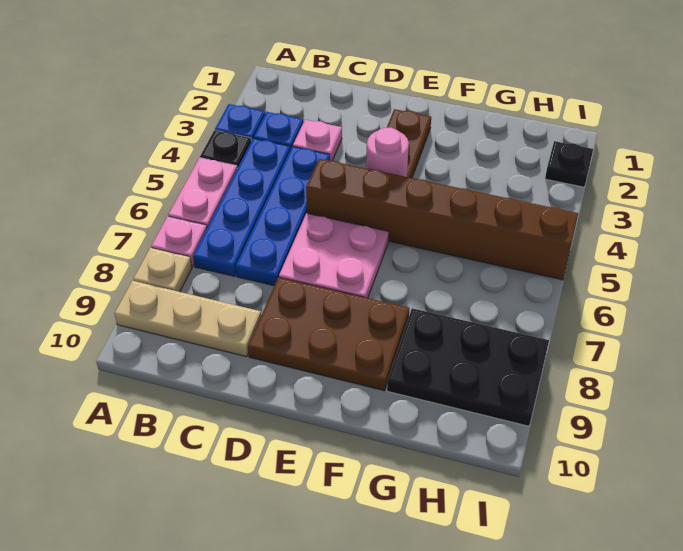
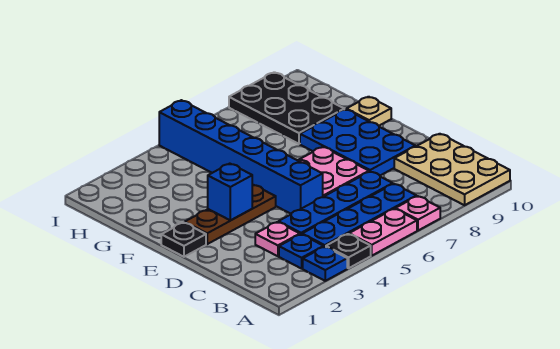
tan plate A8 level 1 -> tan plate F10 level 1
tan plate A9:C9 level 1 -> tan plate A9:C10 level 1
brown brick D5:I5 level 1 -> blue brick D5:I5 level 1
brown plate D8:F9 level 1 -> blue plate D8:F9 level 1
none -> blue brick E3 level 2
pink round brick E4 level 2 -> none
black plate I2 level 1 -> black plate E1 level 1

